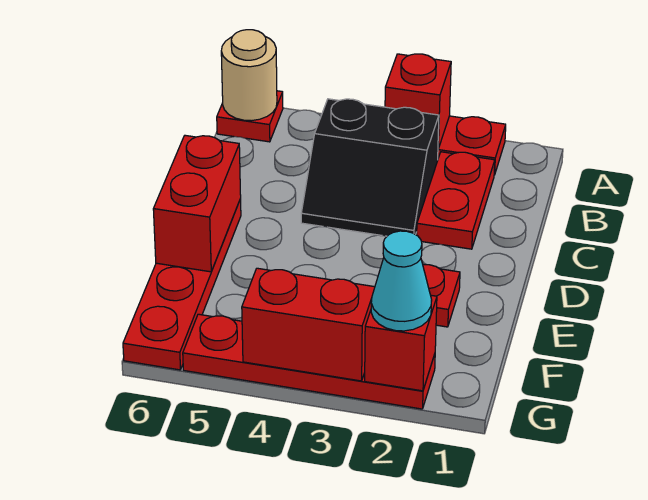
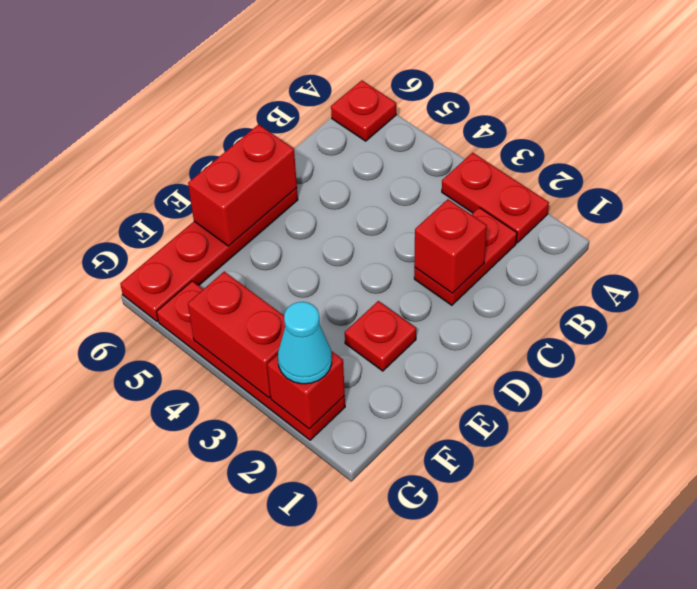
red brick A3 level 2 -> red brick C2 level 2
tan round brick A6 level 2 -> none
black slope B3:C4 level 1 top B -> none

